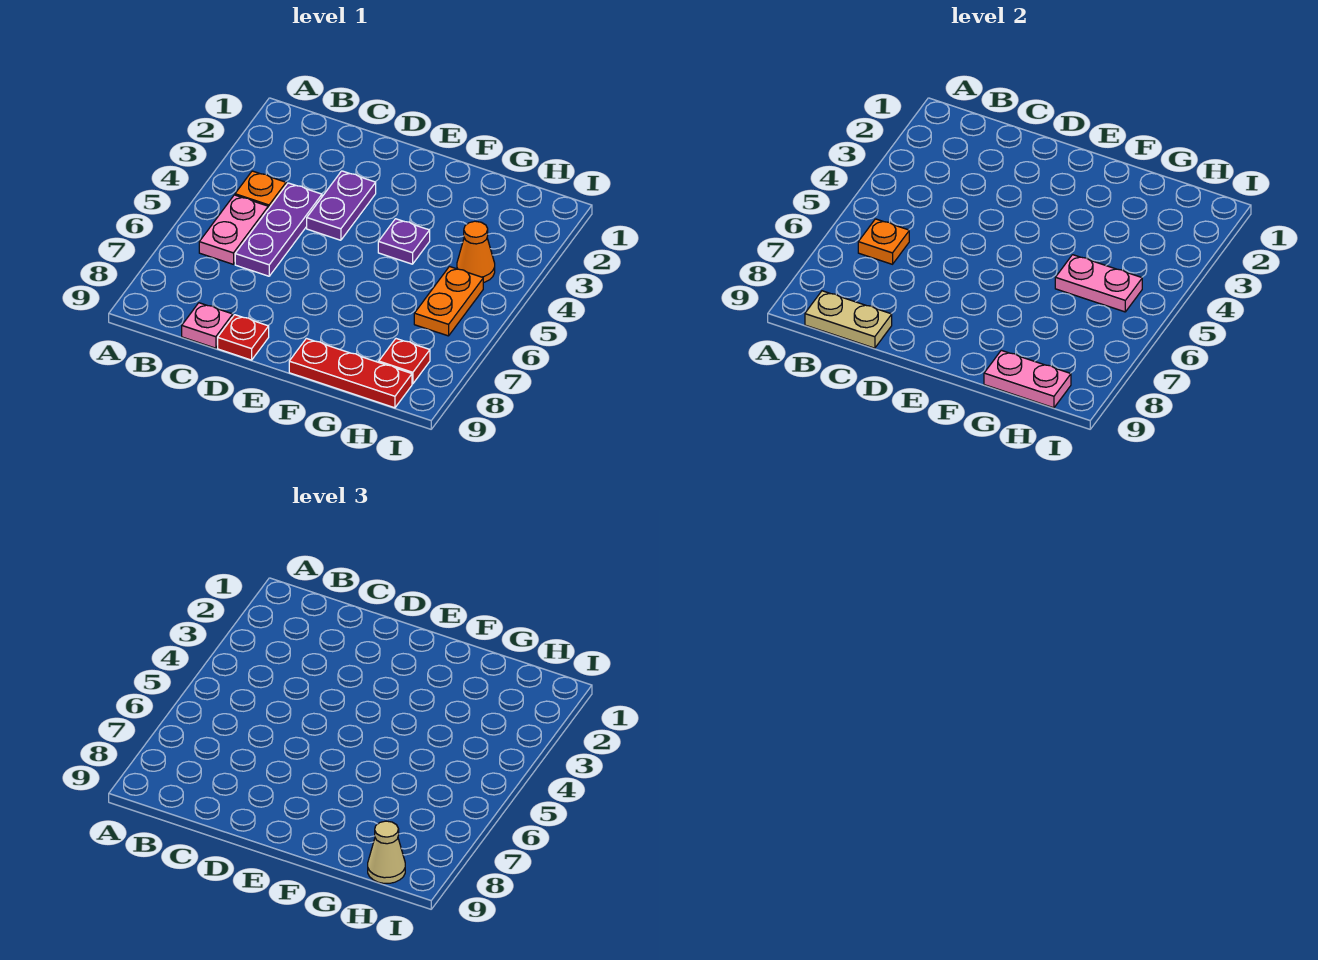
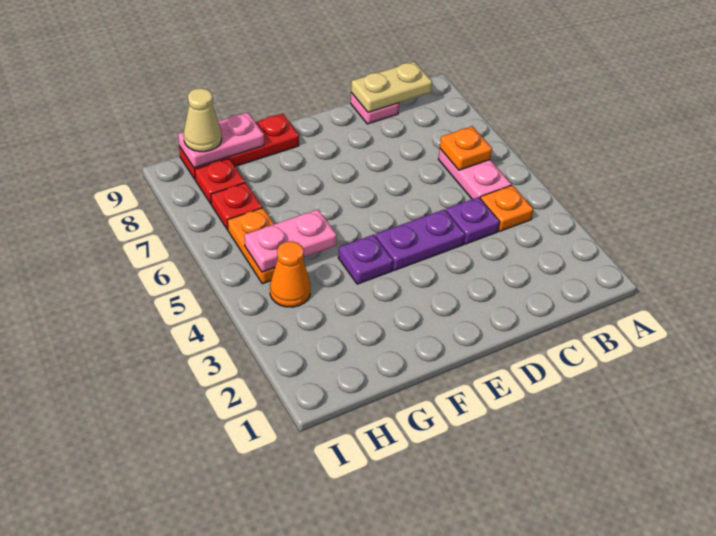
purple plate C4:C6 level 1 -> purple plate C4 level 1
purple plate D3:D4 level 1 -> purple plate D4:E4 level 1
red plate D9 level 1 -> red plate H7 level 1

